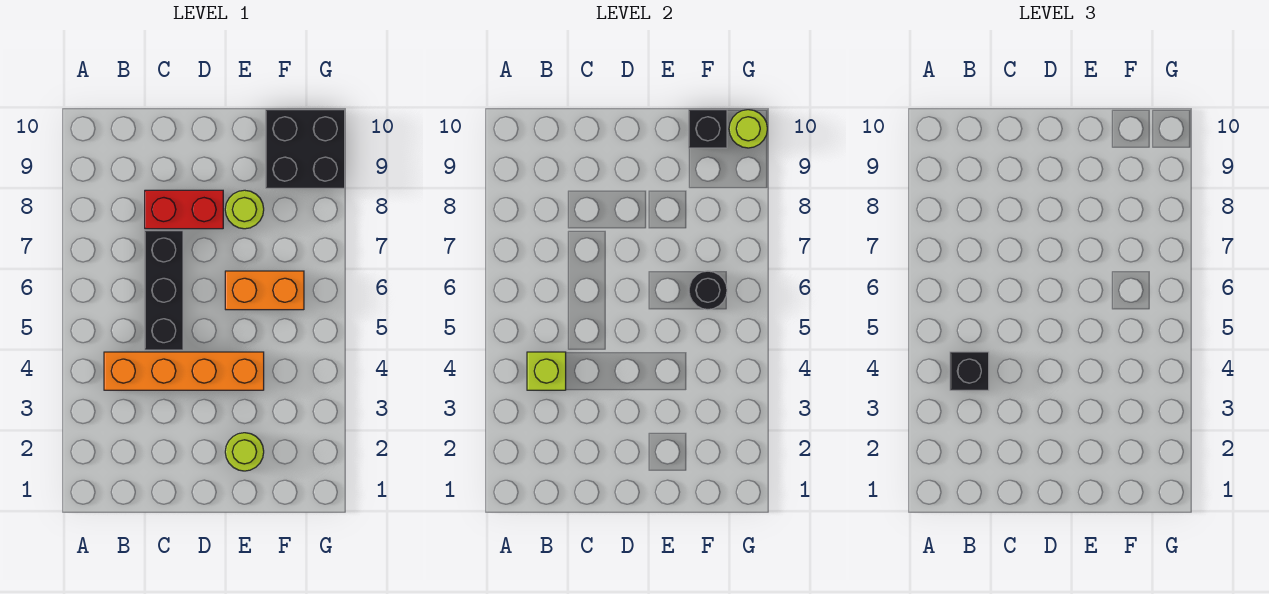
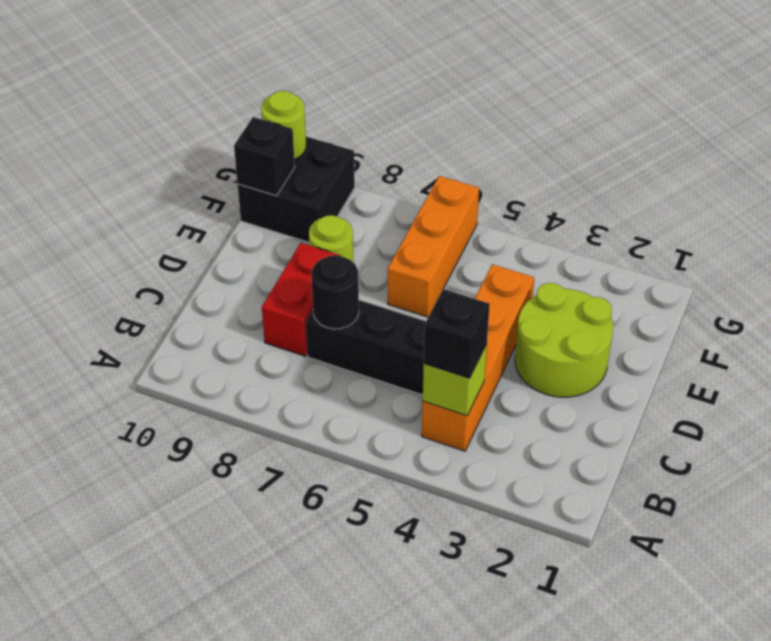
lime round brick E2 level 1 -> lime round brick D2:E3 level 1
orange brick E6:F6 level 1 -> orange brick E6:G6 level 1
black round brick F6 level 2 -> black round brick C7 level 2

